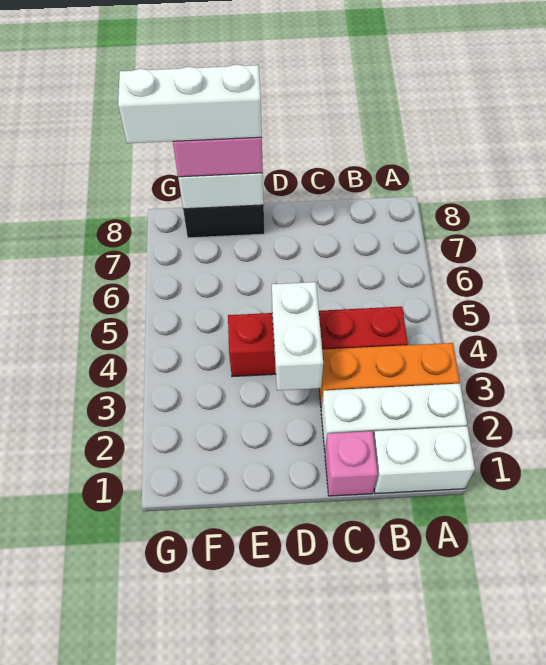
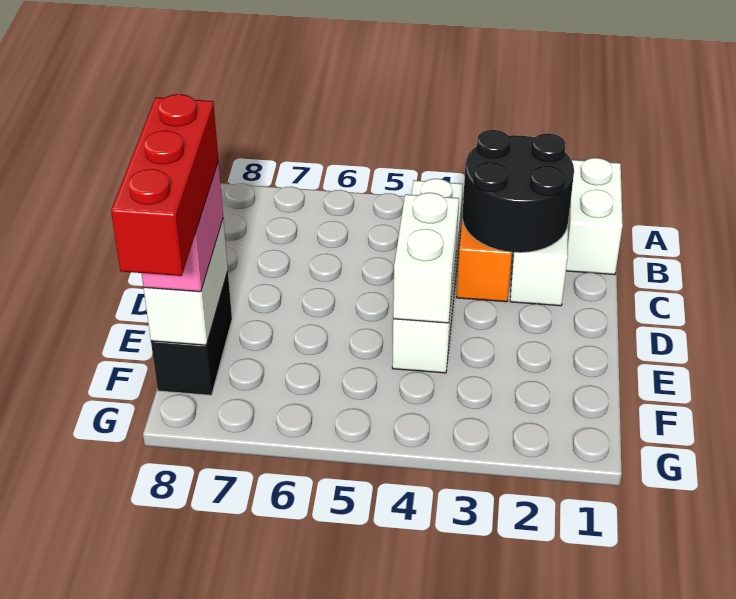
none -> black round brick B2:C3 level 2
red brick B4:E4 level 1 -> white brick B4:E4 level 1
pink brick C1 level 1 -> none
white brick D3:D4 level 2 -> white brick D4:E4 level 2
white brick E8:G8 level 4 -> red brick E8:G8 level 4

